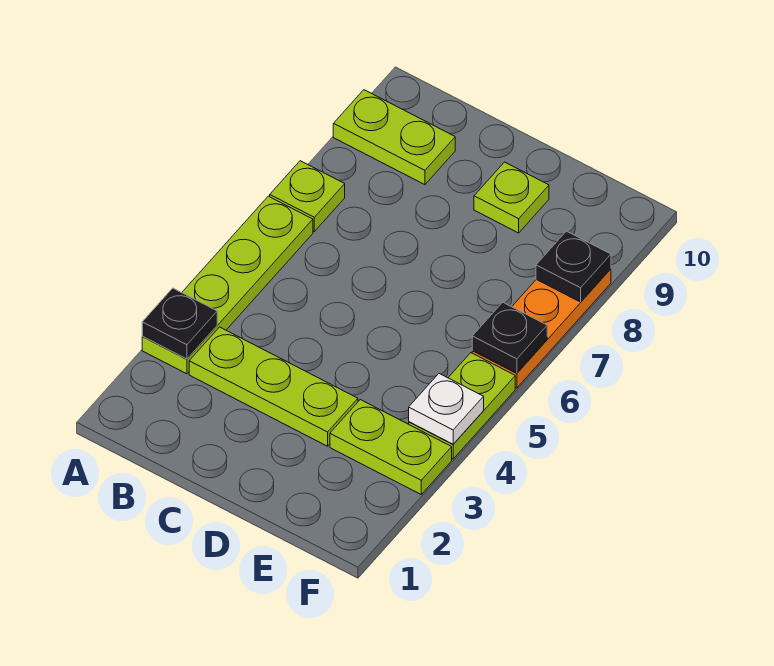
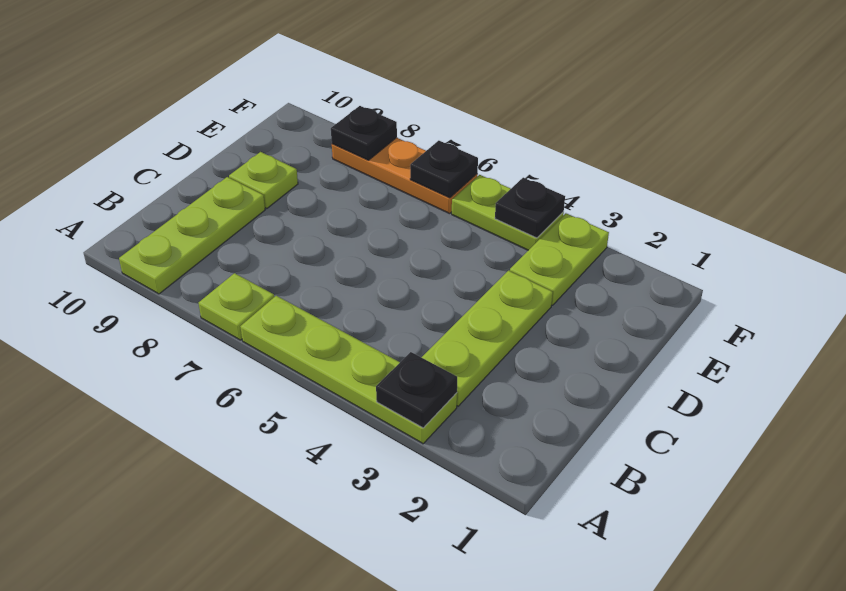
lime plate A9:B9 level 1 -> lime plate A9:C9 level 1
white plate F4 level 2 -> black plate F4 level 2

